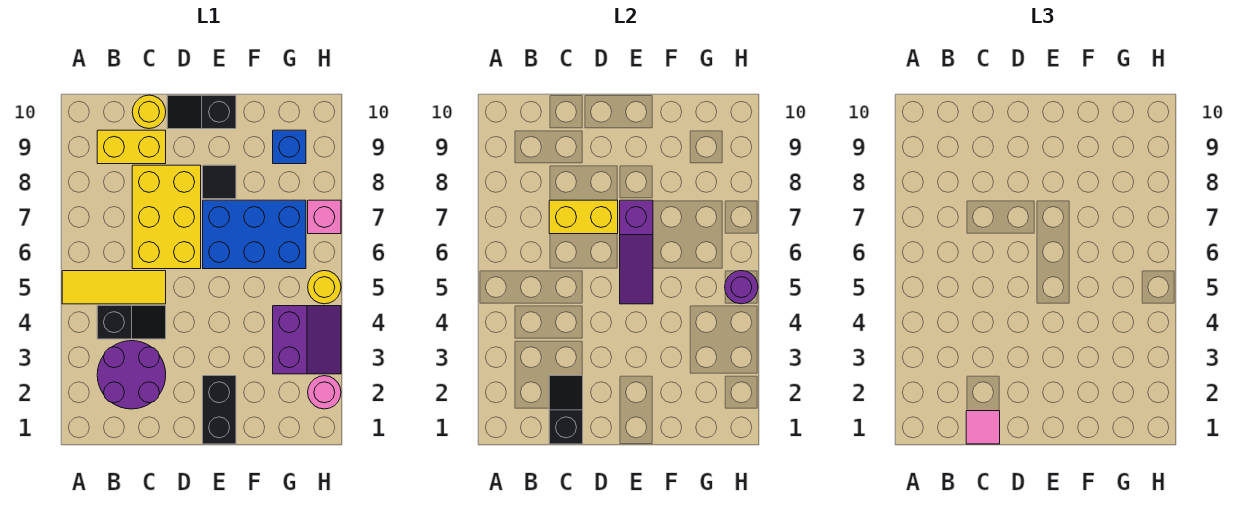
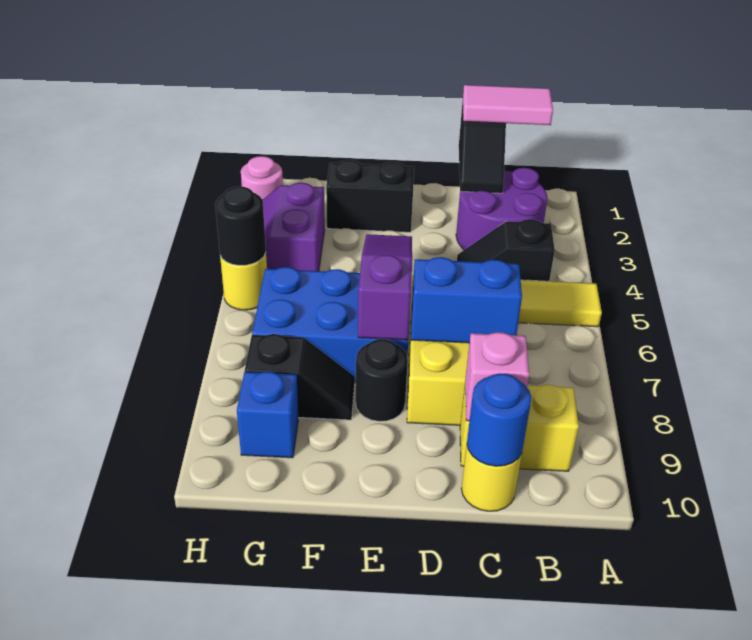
pink tile C1 level 3 -> pink tile B1:C1 level 3
yellow brick C7:D7 level 2 -> blue brick C7:D7 level 2
none -> blue round brick C10 level 2
black slope D10:E10 level 1 top E -> black slope F8:G8 level 1 top G
black brick E1:E2 level 1 -> black brick E2:F2 level 1
black tile E8 level 1 -> black round brick E8 level 1
purple round brick H5 level 2 -> black round brick H5 level 2
pink brick H7 level 1 -> pink brick C9 level 2

